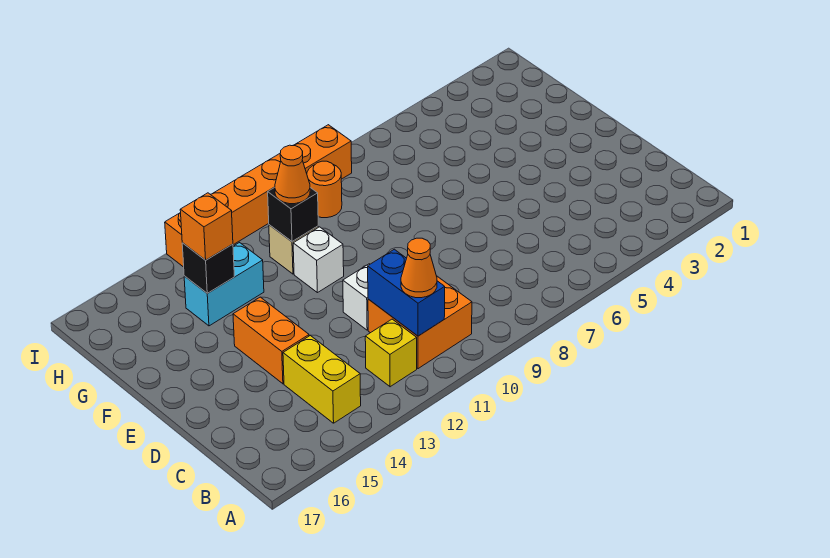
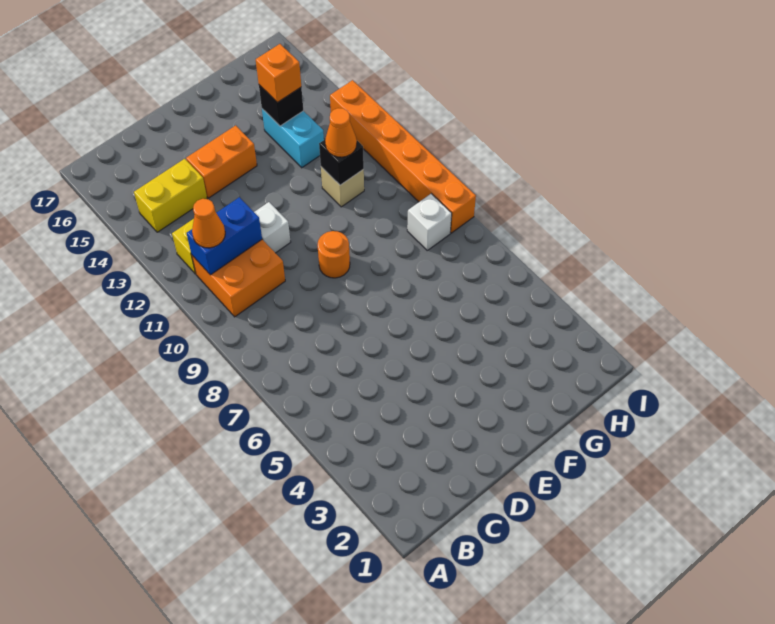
white brick F11 level 1 -> white brick H8 level 1
orange round brick H9 level 1 -> orange round brick E9 level 1

